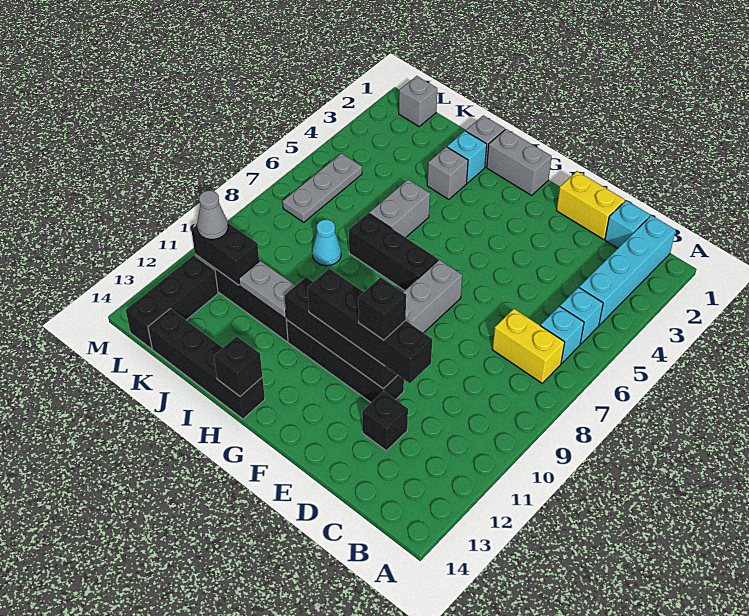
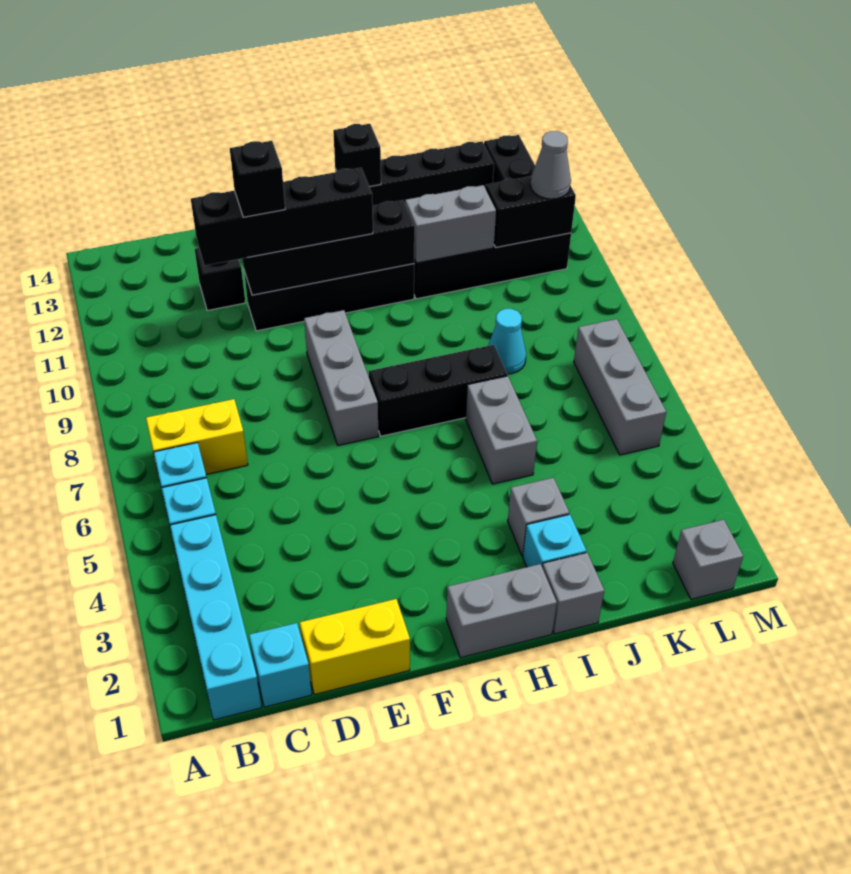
grey plate I11:J11 level 2 -> grey brick I11:J11 level 2
grey plate L5:L7 level 1 -> grey brick L5:L7 level 1

